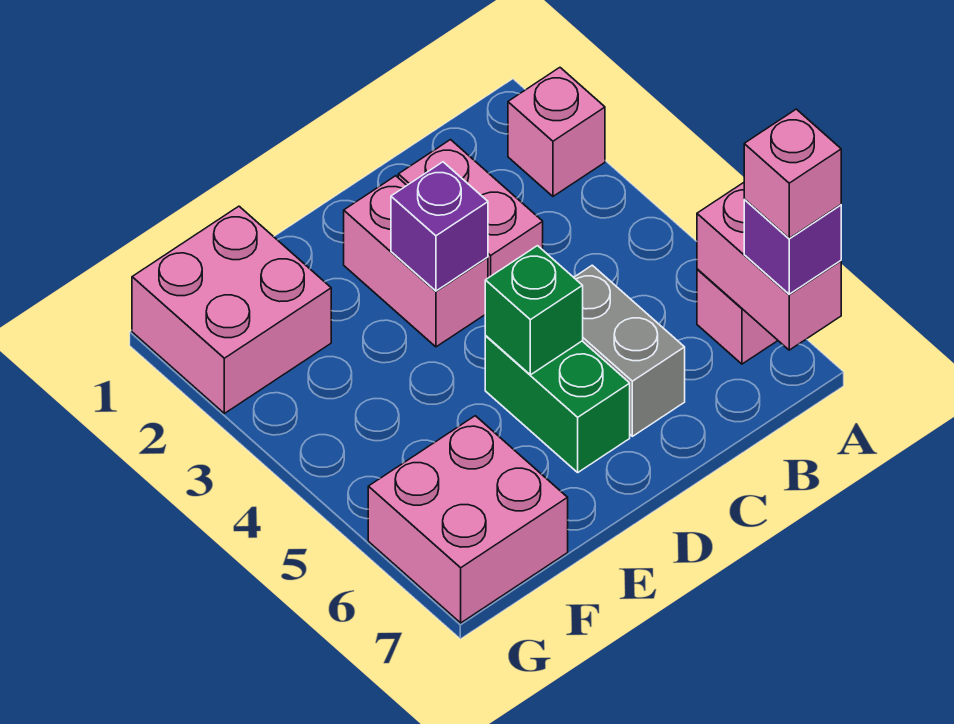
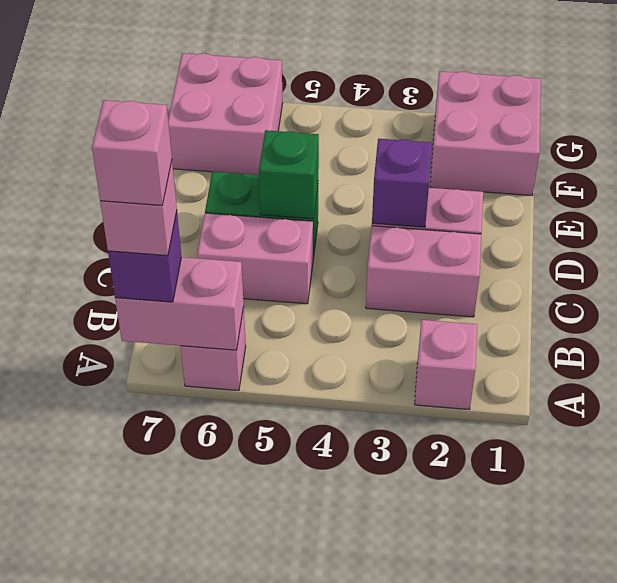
none -> pink brick A7 level 5
grey brick C5:C6 level 1 -> pink brick C5:C6 level 1

